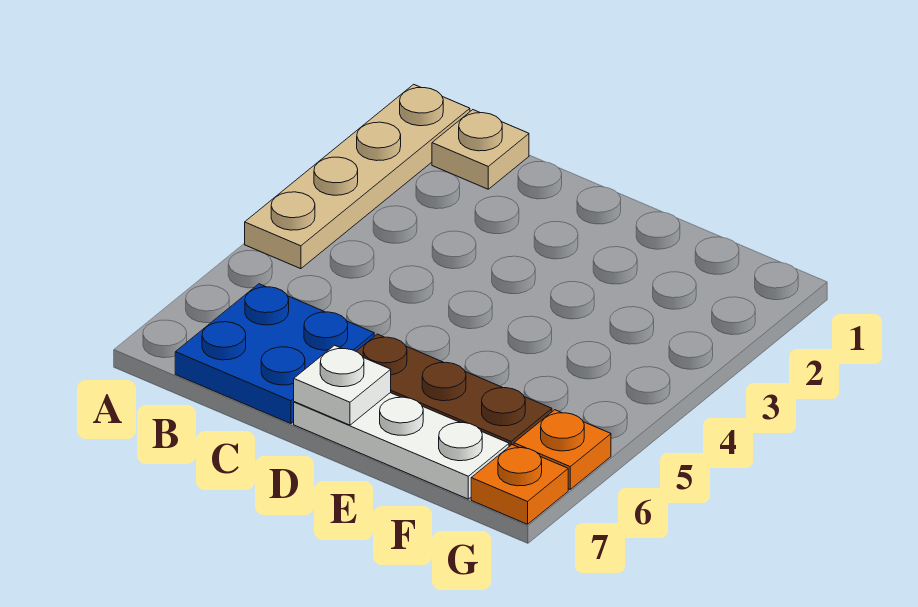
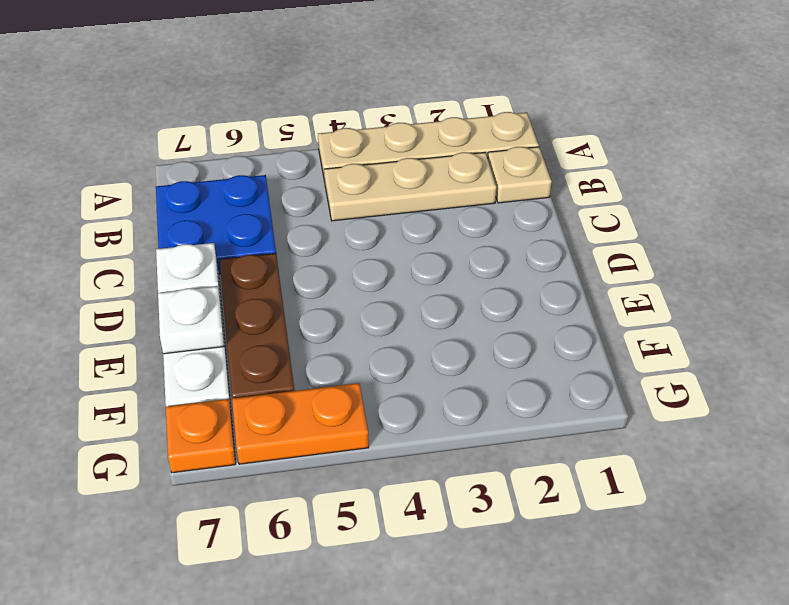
none -> tan plate B2:B4 level 1
none -> white plate E7 level 2
orange plate G6 level 1 -> orange plate G5:G6 level 1

